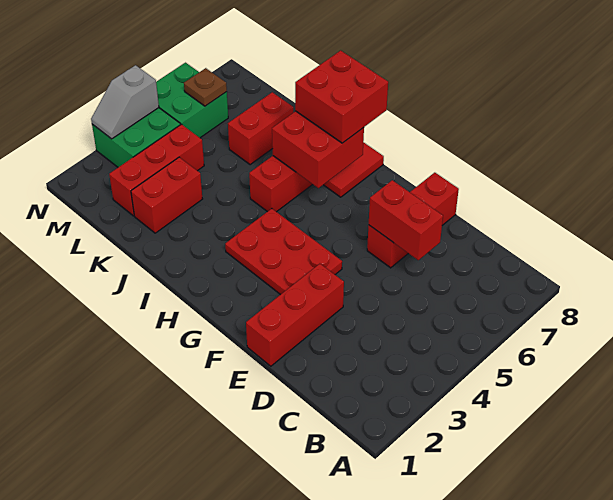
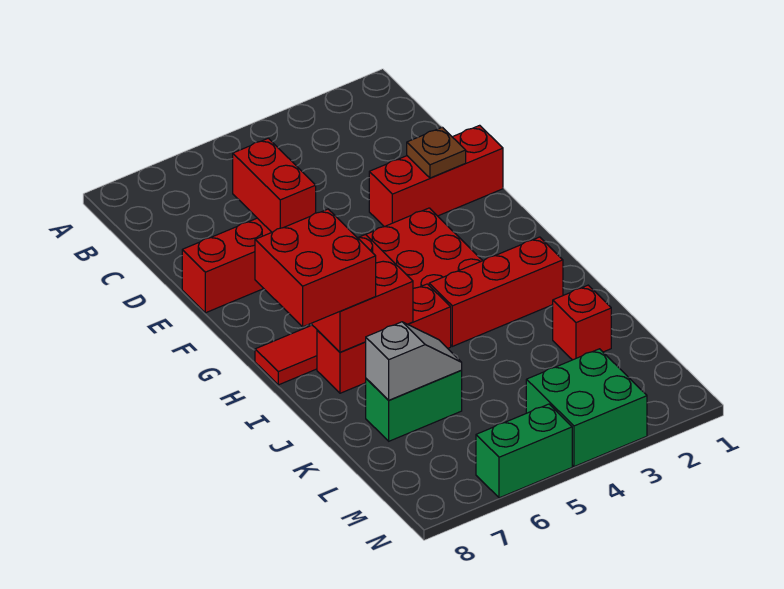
red brick K2:K3 level 1 -> red brick K2 level 1
red brick K6:K7 level 1 -> green brick K6:K7 level 1
red brick L2:L4 level 1 -> red brick I2:I4 level 1
green brick M5:N6 level 1 -> green brick N5:N6 level 1
brown plate M6 level 2 -> brown plate E2 level 2
grey slope N3:N4 level 2 top 4 -> grey slope K6:K7 level 2 top 7

